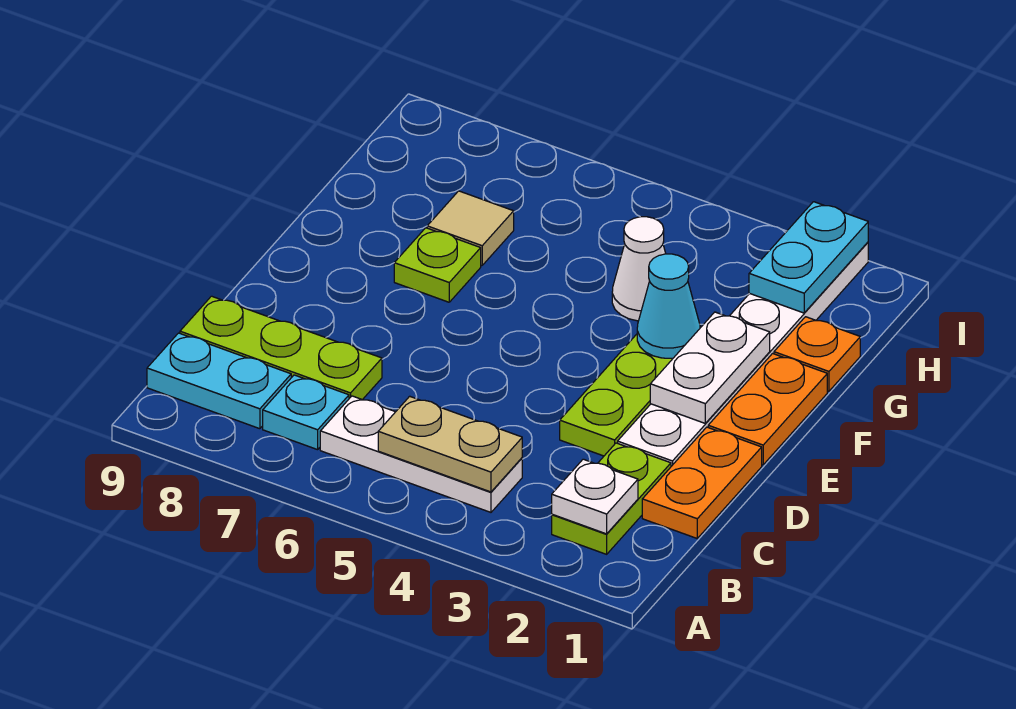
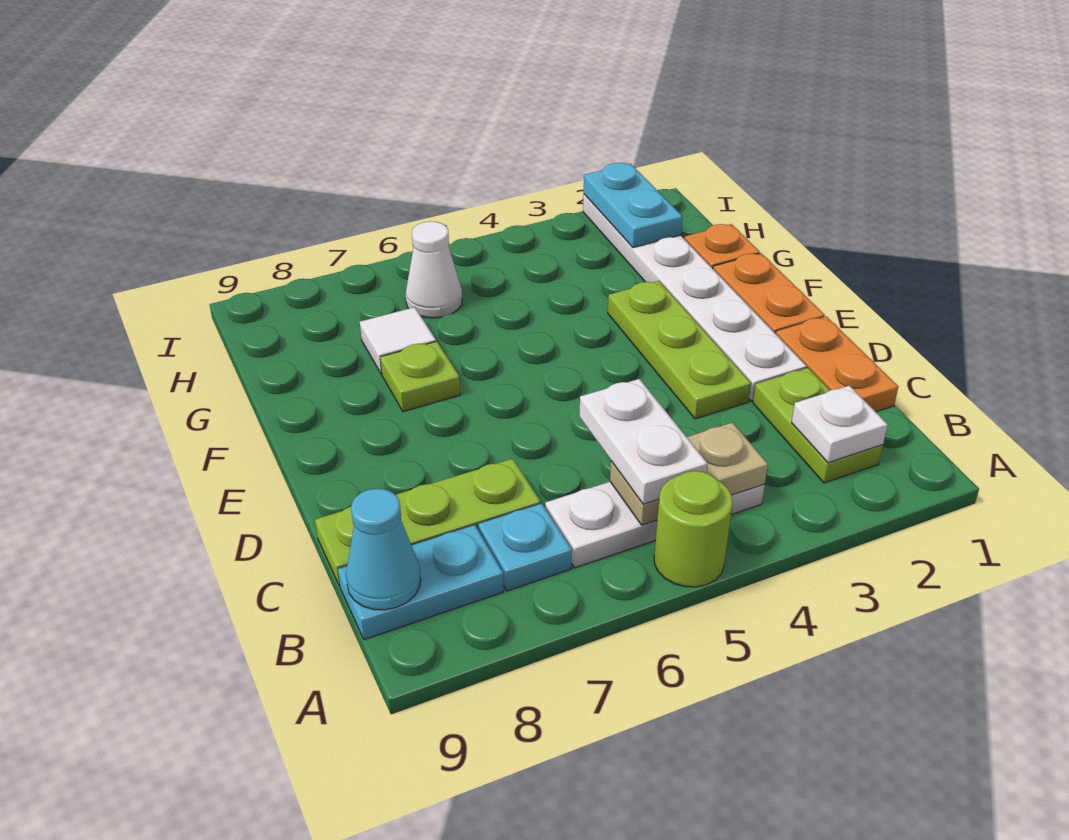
none -> lime round brick A5 level 1
white plate E2:F2 level 2 -> white plate B5:C5 level 3
cyan cone F3 level 2 -> cyan cone B9 level 2
white cone G4 level 1 -> white cone H6 level 1
tan tile G7 level 1 -> white tile G7 level 1

